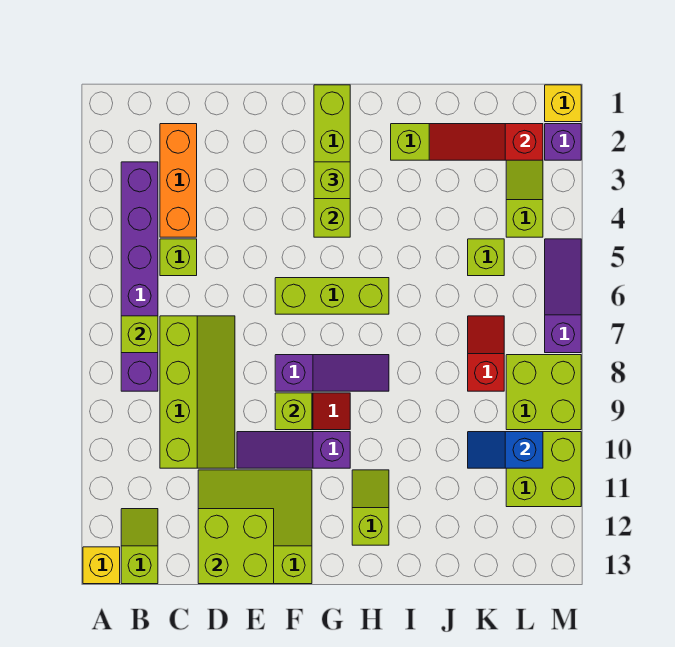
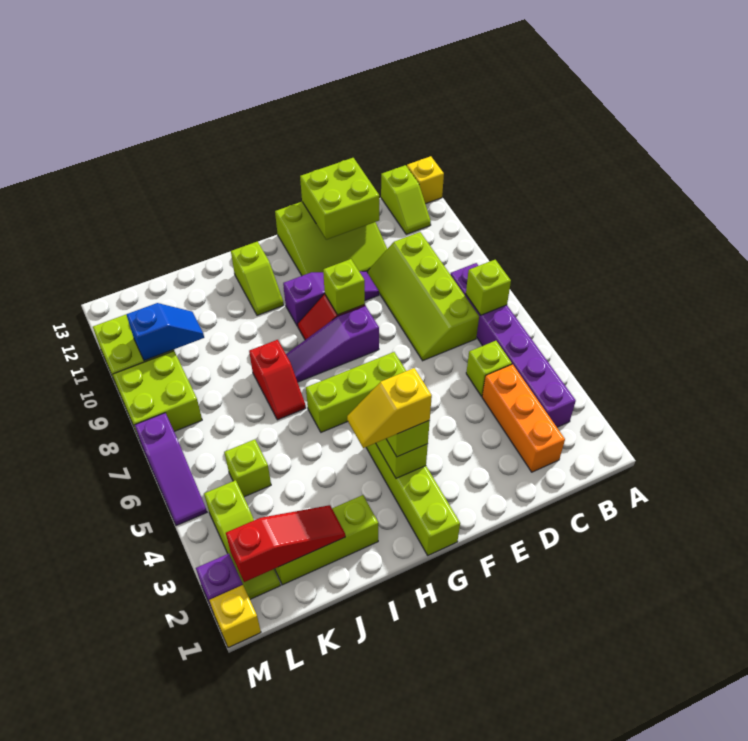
none -> yellow slope G3:H3 level 4 top G
red slope K7:K8 level 1 top 8 -> red slope I7:I8 level 1 top 8

